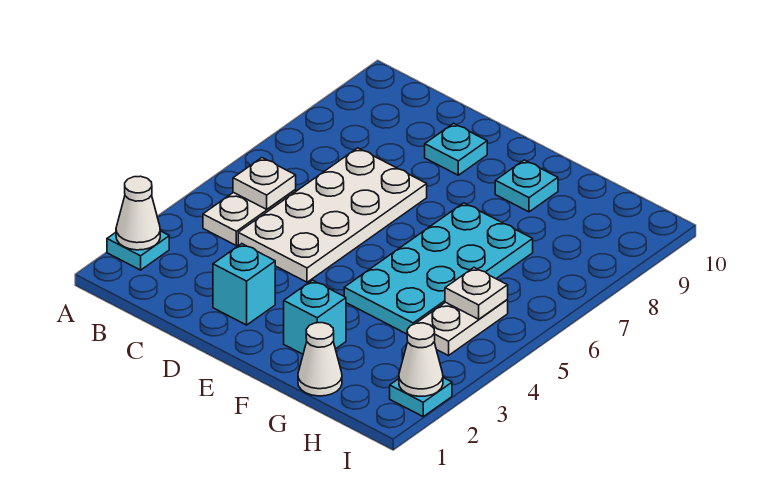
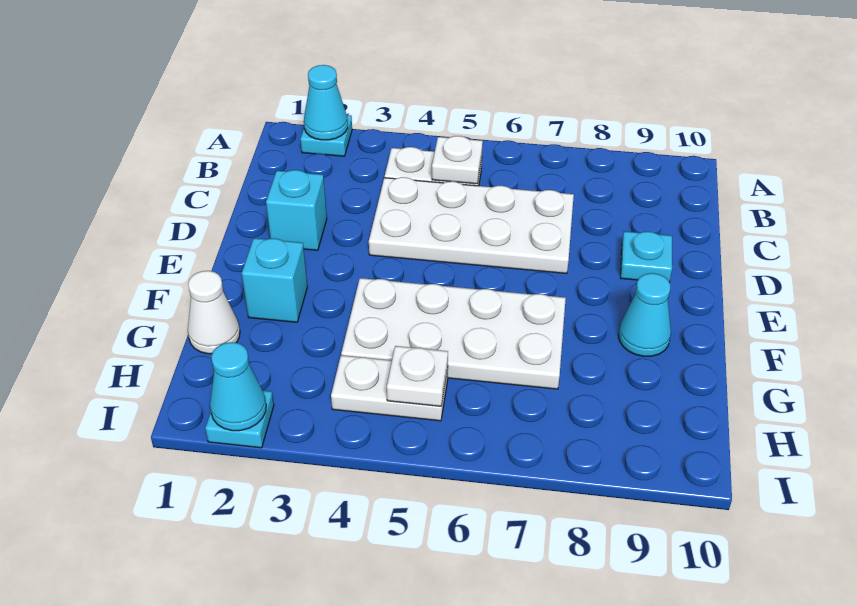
white cone A2 level 2 -> cyan cone A2 level 2
cyan plate F4:G7 level 1 -> white plate F4:G7 level 1
cyan plate F9 level 1 -> cyan cone F9 level 1
white cone I2 level 2 -> cyan cone I2 level 2

